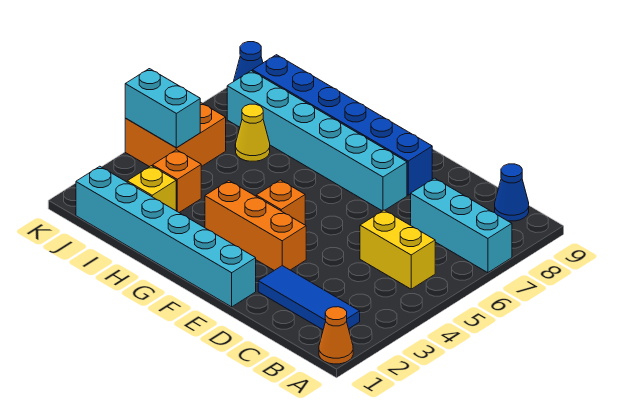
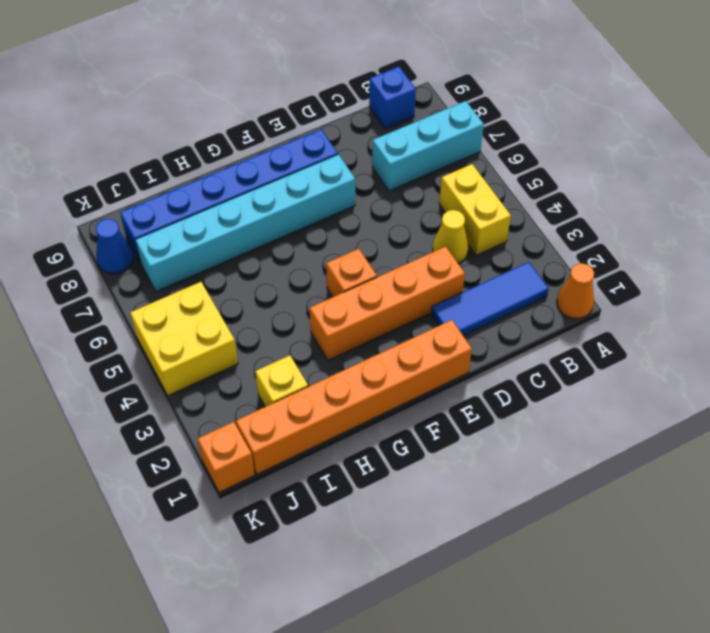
yellow brick B5:C5 level 1 -> yellow brick B4:B5 level 1
blue cone B9 level 1 -> blue brick B9 level 1
cyan brick E1:J1 level 1 -> orange brick E1:J1 level 1
orange brick E3:G3 level 1 -> orange brick D3:G3 level 1
orange brick I3 level 1 -> orange brick K1 level 1
yellow cone I6 level 1 -> yellow cone C4 level 1
orange brick J4:K5 level 1 -> yellow brick J4:K5 level 1
cyan brick J4:K4 level 2 -> none

